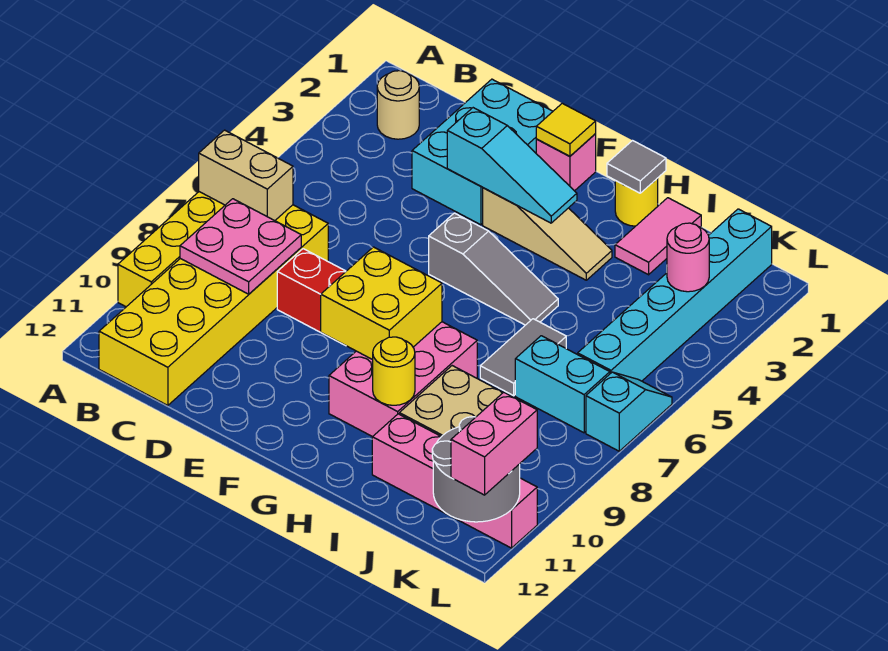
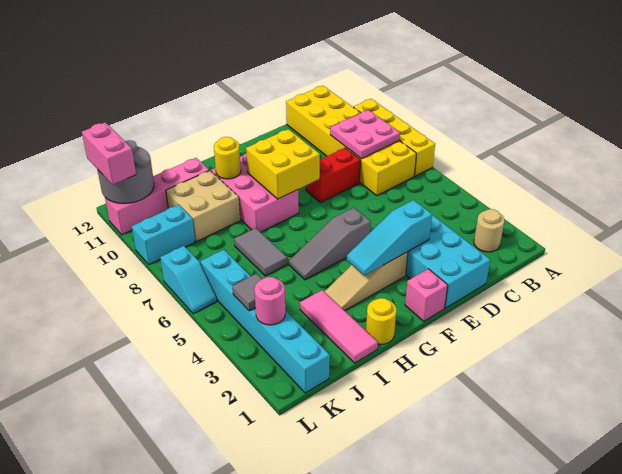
tan brick A7:B7 level 2 -> none
yellow tile F1 level 2 -> none
grey tile H1 level 2 -> grey tile K4 level 2
pink tile I1:I2 level 1 -> pink tile I1:I3 level 1
cyan brick J7:K7 level 1 -> cyan brick K9:L9 level 1

